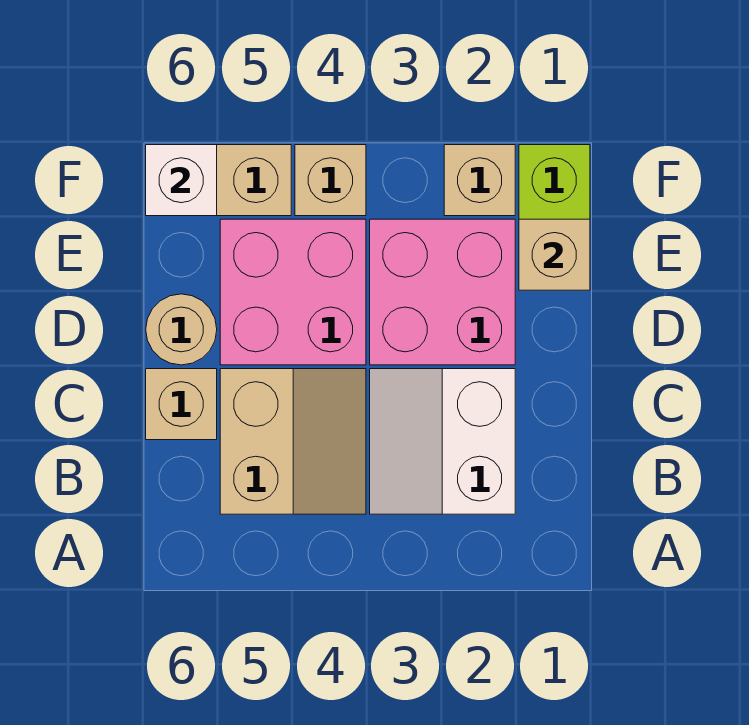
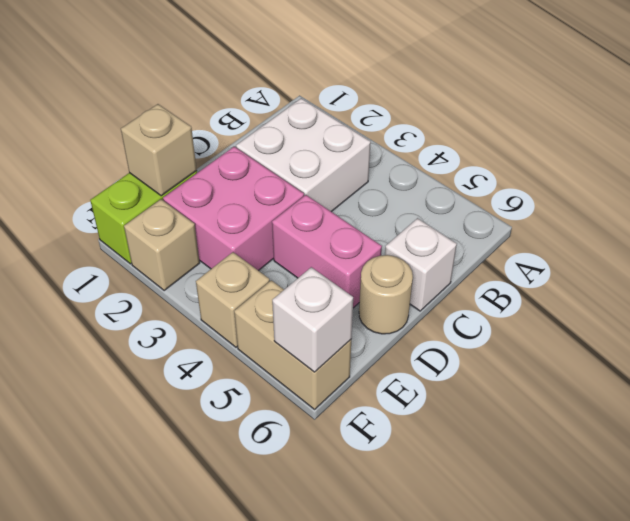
white slope B2:C3 level 1 top 2 -> white brick B2:C3 level 1
tan slope B4:C5 level 1 top 5 -> none
tan brick C6 level 1 -> white brick C6 level 1
pink brick D4:E5 level 1 -> pink brick D4:D5 level 1

